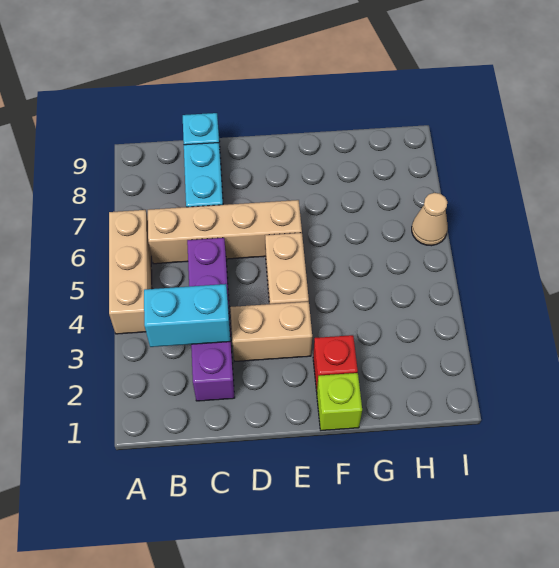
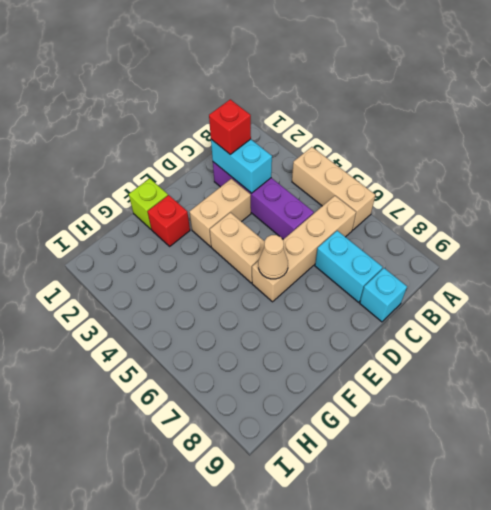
cyan brick B3:C3 level 2 -> cyan brick C2:C3 level 2
none -> red brick C2 level 3
tan cone I6 level 1 -> tan cone E6 level 2

